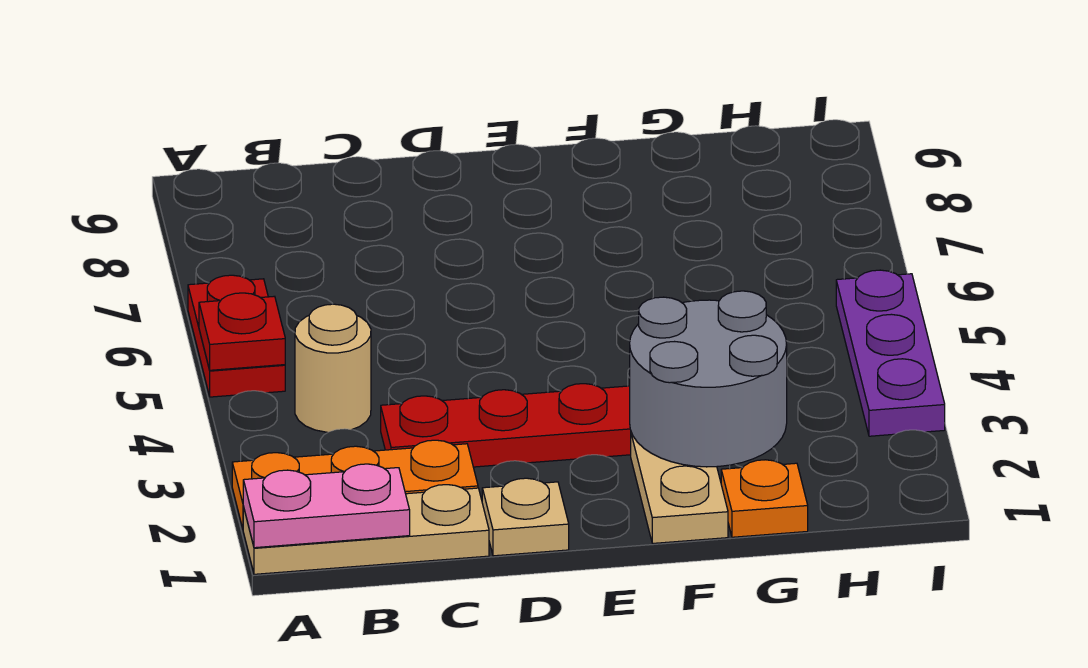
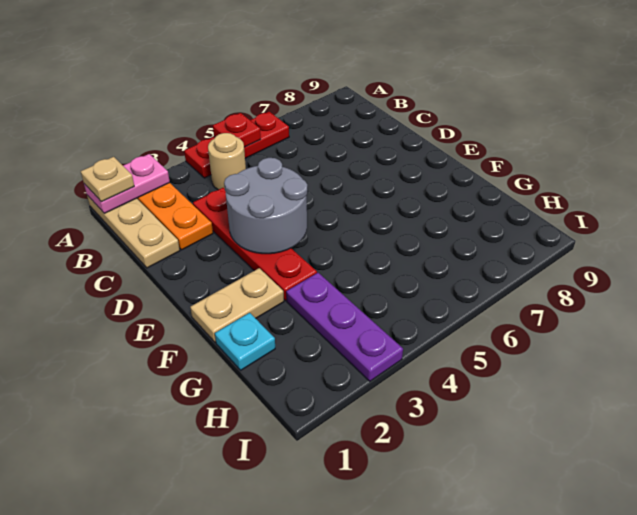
pink plate A1:B1 level 2 -> pink plate A1:A2 level 2
red plate A5:A6 level 1 -> red plate A4:A6 level 1
tan plate D1 level 1 -> tan plate A1 level 3
grey round brick F2:G3 level 2 -> grey round brick D3:E4 level 2
orange plate G1 level 1 -> cyan plate G1 level 1
purple plate I3:I5 level 1 -> purple plate G3:I3 level 1

